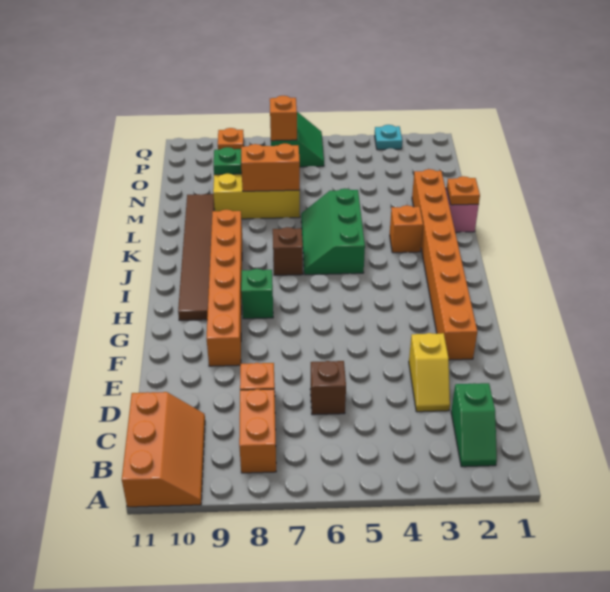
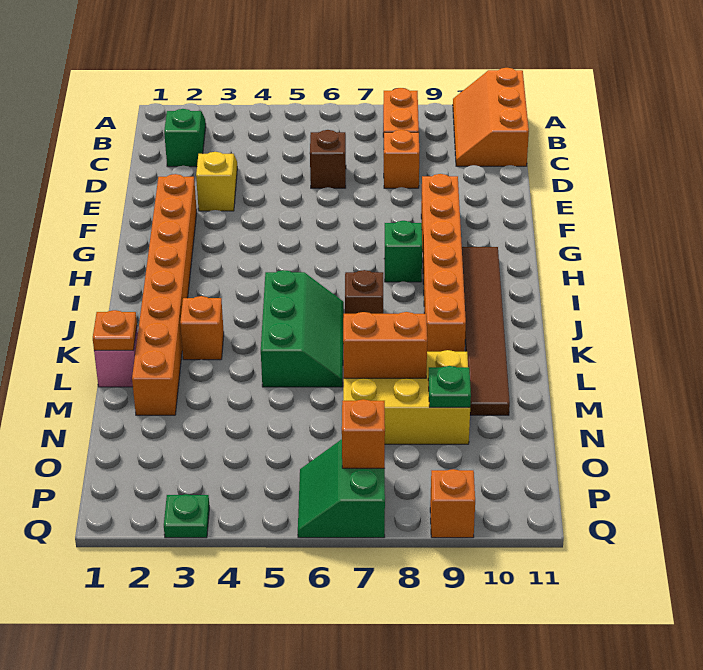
cyan plate Q3 level 1 -> green plate Q3 level 1
orange plate Q9 level 1 -> orange brick Q9 level 1

